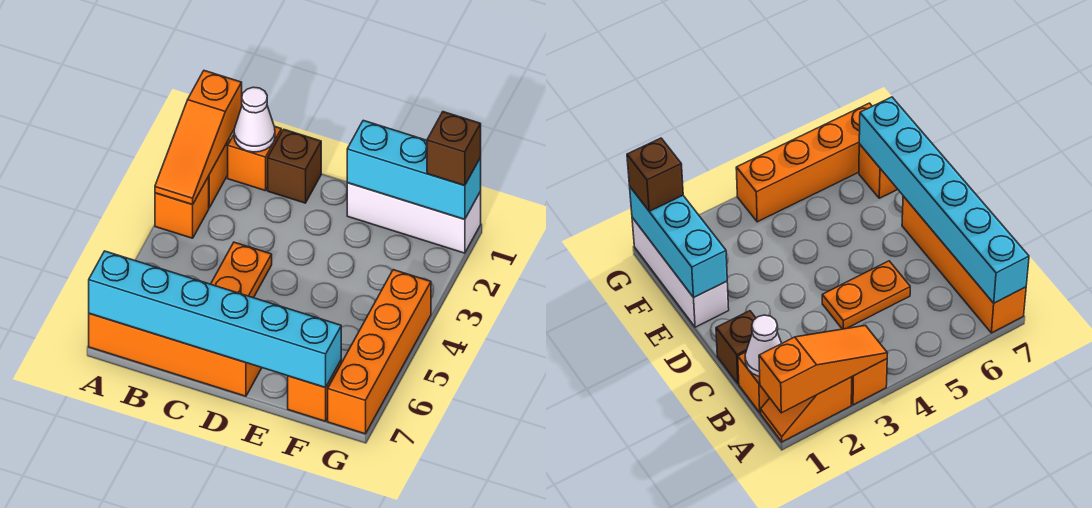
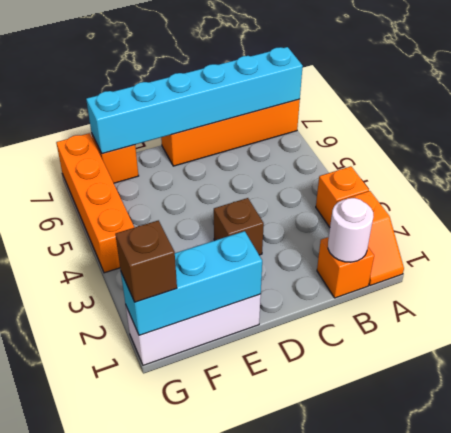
orange slope A1:A3 level 2 top 1 -> none
white cone B1 level 2 -> white round brick B1 level 2
brown brick C1 level 1 -> brown brick D3 level 1
orange plate C4:C5 level 1 -> none

